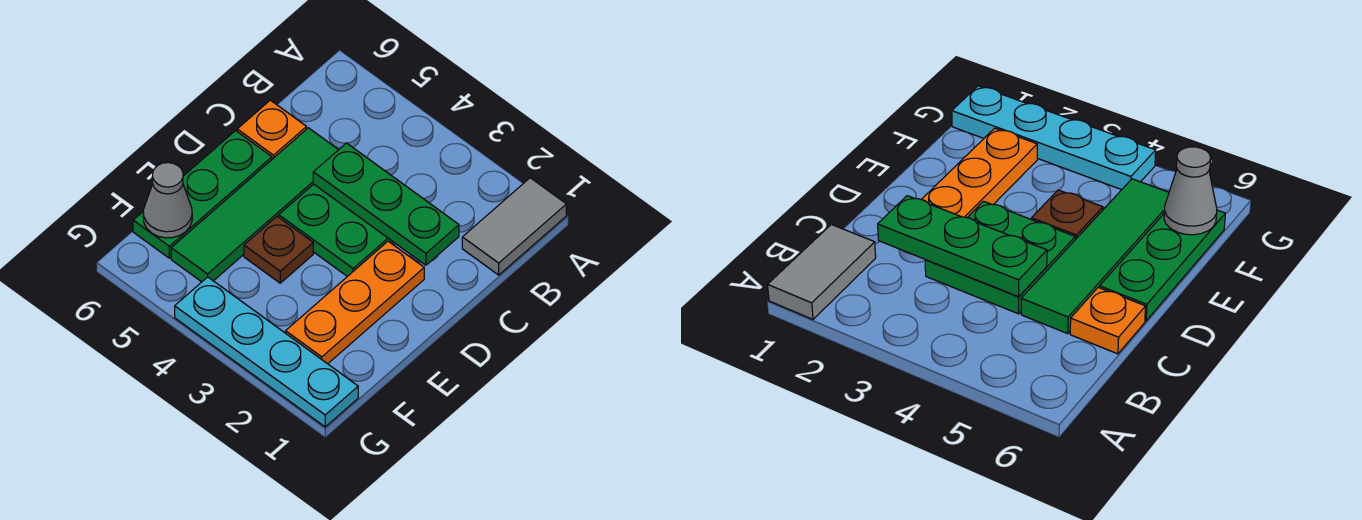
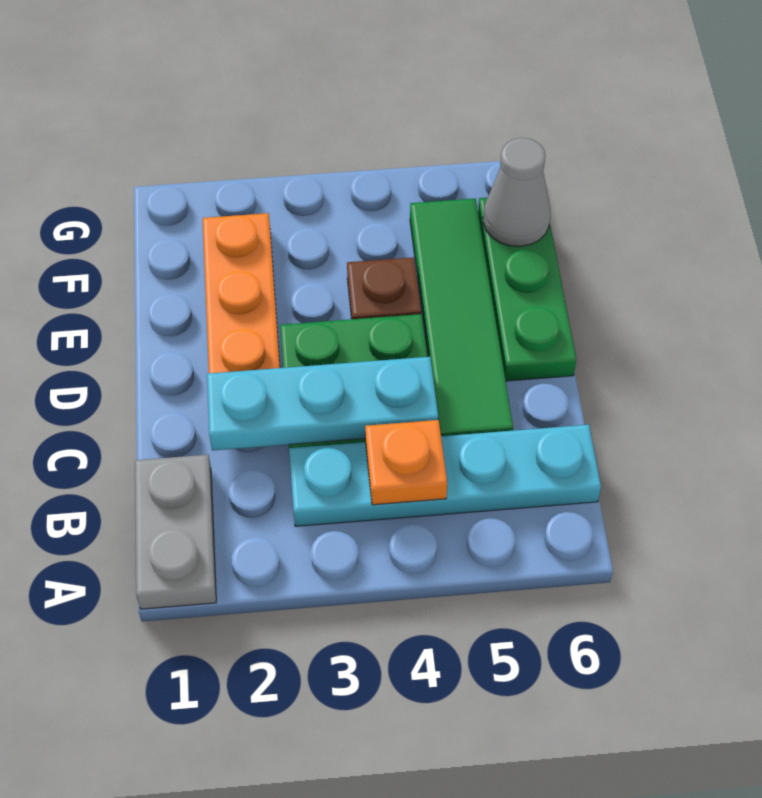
grey tile A1:B1 level 1 -> grey plate A1:B1 level 1
green plate C2:C4 level 2 -> cyan plate C2:C4 level 2
orange plate C6 level 1 -> orange plate B4 level 2
cyan plate G1:G4 level 1 -> cyan plate B3:B6 level 1

